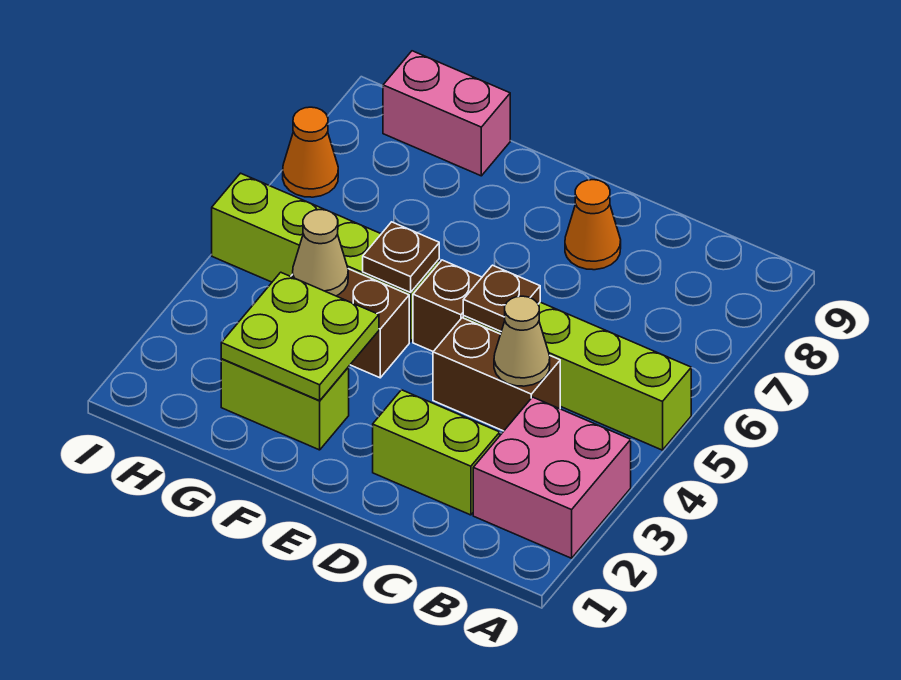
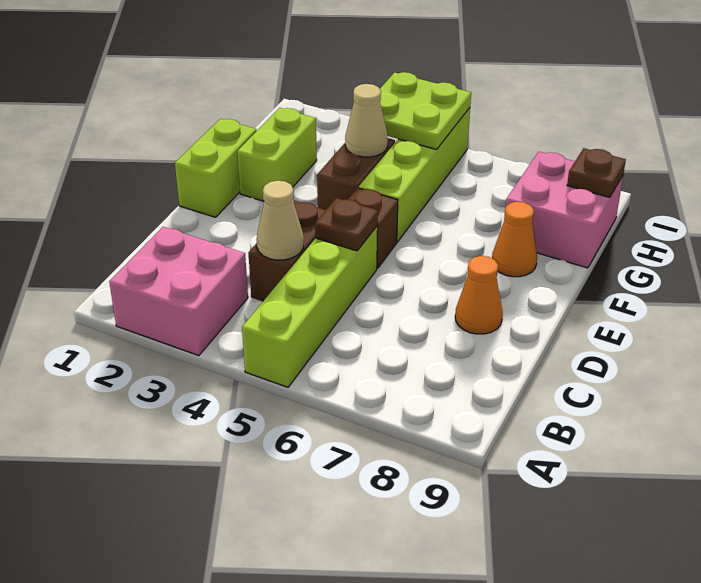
lime brick C2:D2 level 1 -> lime brick E1:F1 level 1
lime plate F2:G3 level 2 -> lime plate H4:I5 level 2
brown plate F5 level 2 -> brown plate H9 level 2
pink brick G9:H9 level 1 -> pink brick G8:H9 level 1
orange cone I7 level 1 -> orange cone F8 level 1

